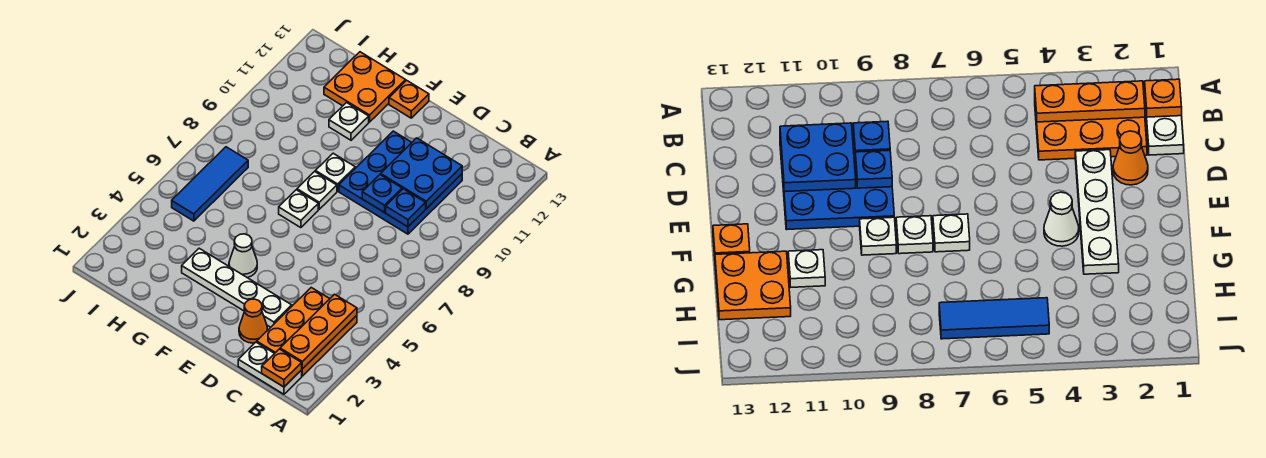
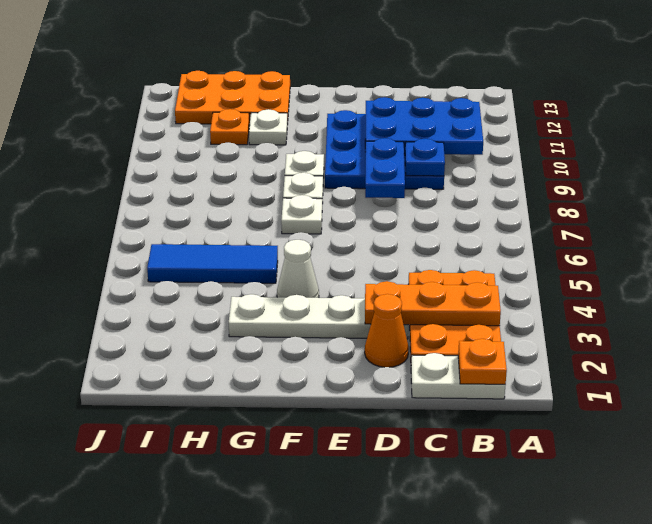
orange plate B2:B4 level 2 -> orange plate B3:D3 level 2
blue plate C10:D11 level 2 -> blue plate B10:D11 level 2
blue plate D9 level 2 -> blue plate D8:D9 level 2
orange plate F13 level 1 -> orange plate H11 level 1
orange plate G12:H13 level 1 -> orange plate G12:I13 level 1
blue tile I5:I7 level 1 -> blue tile G5:I5 level 1

